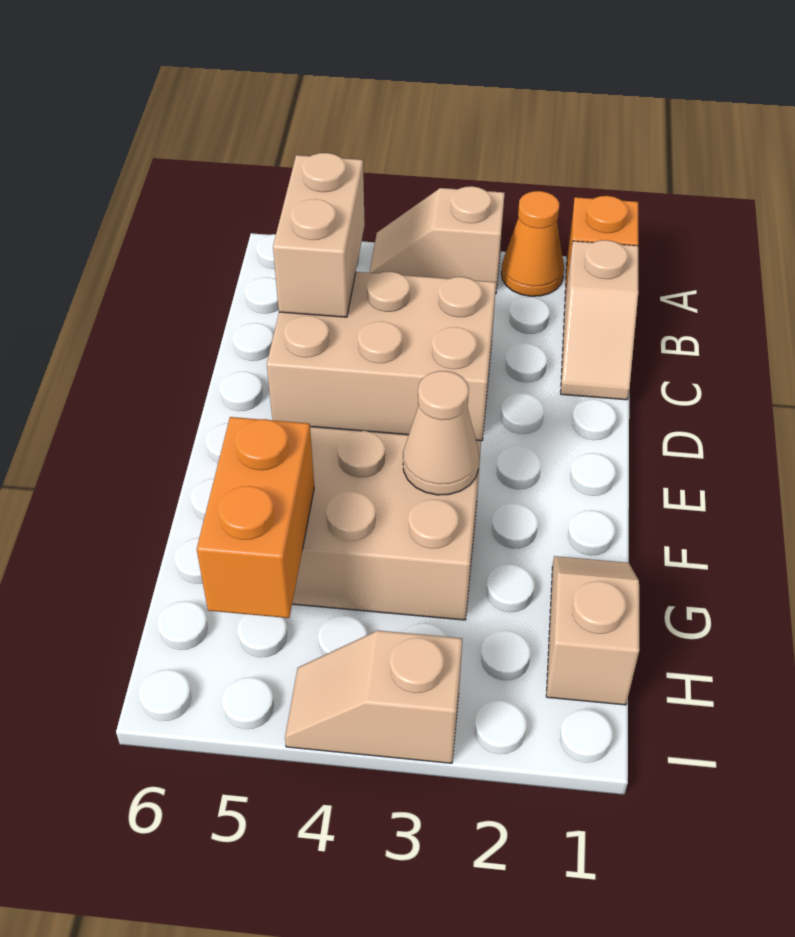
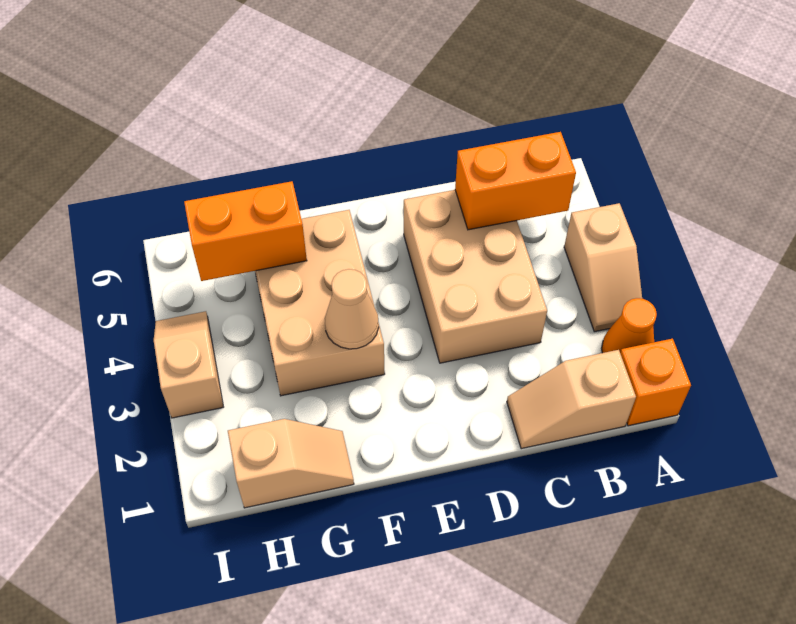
tan slope A3:A4 level 1 top 3 -> tan slope A3:A4 level 1 top 4
tan brick B5:C5 level 2 -> orange brick B5:C5 level 2

